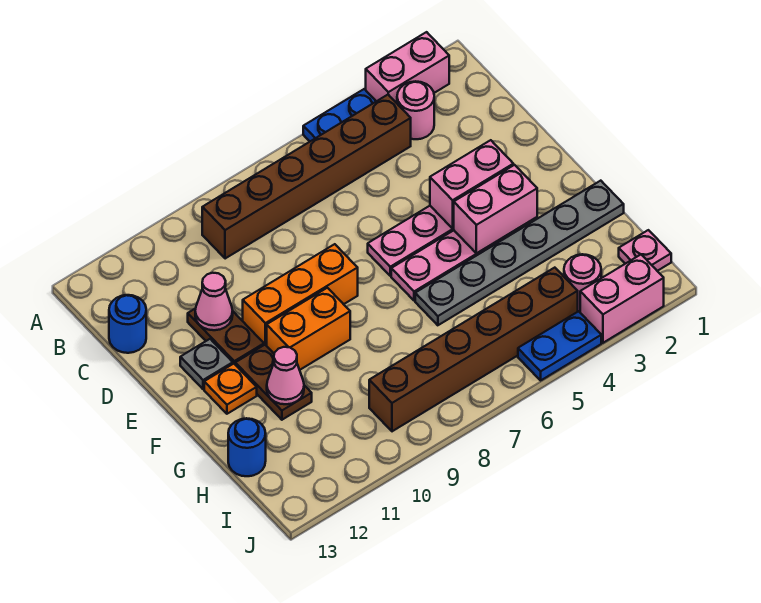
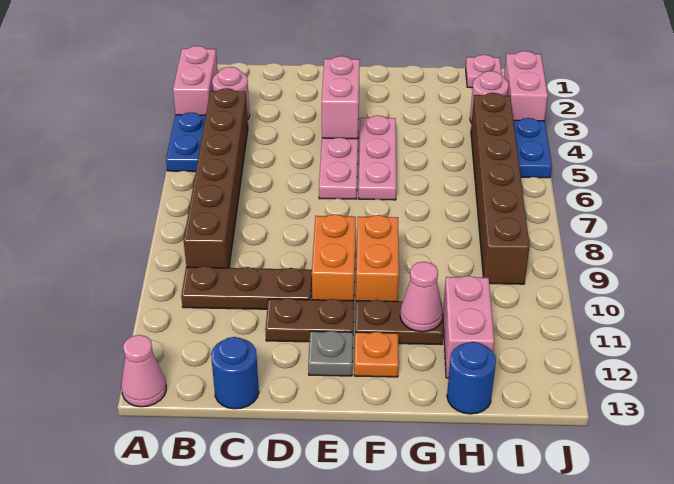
none -> brown plate B10:D10 level 1
pink cone D11 level 2 -> pink cone A13 level 1
orange brick E8:E10 level 1 -> orange brick E9:E10 level 1
pink brick F3:F4 level 2 -> pink brick H11:H12 level 1
grey plate G1:G6 level 1 -> none

